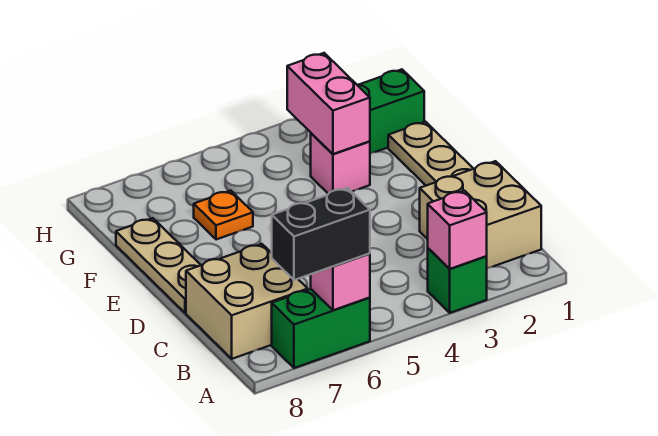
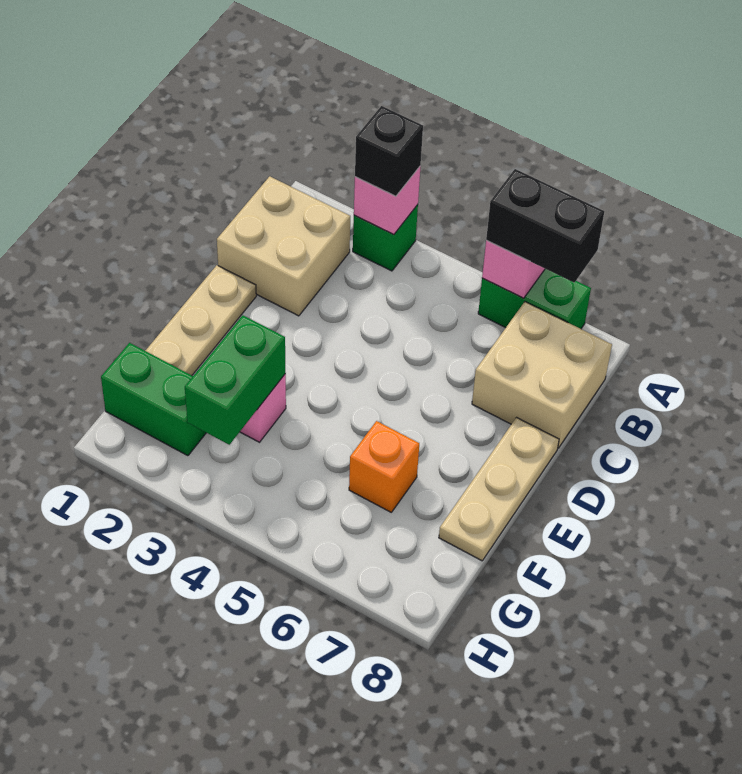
none -> black brick A3 level 3
pink brick F3:G3 level 2 -> green brick F3:G3 level 2
orange plate F6 level 1 -> orange brick F6 level 1

